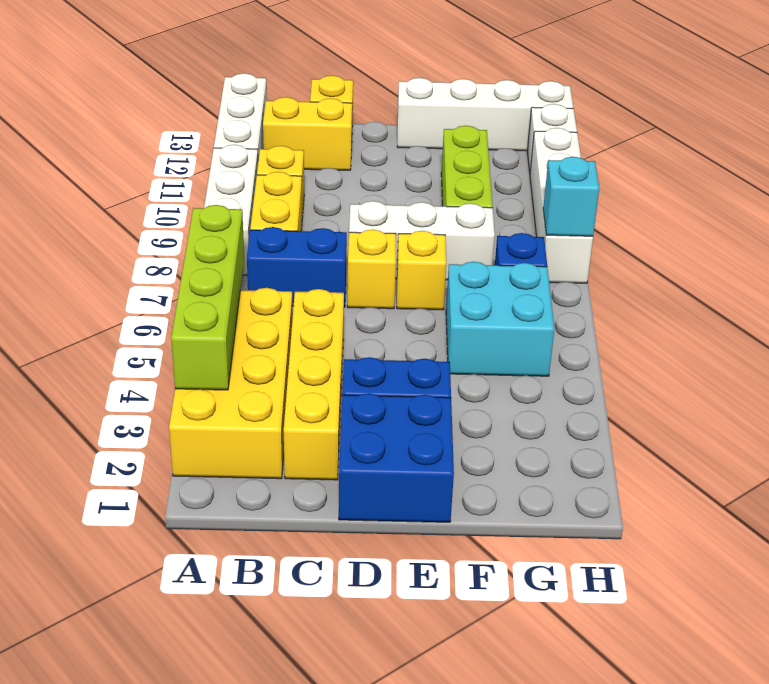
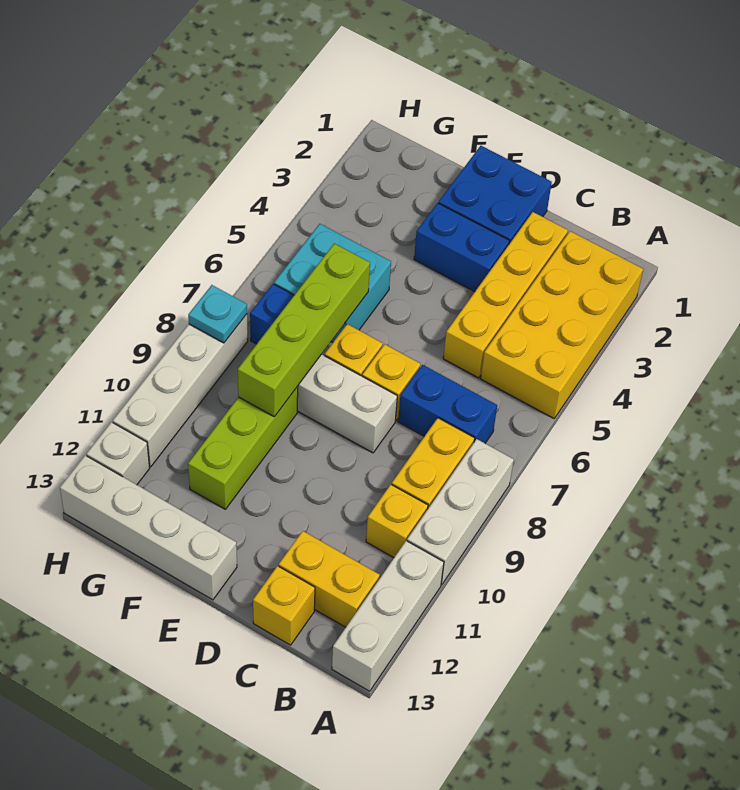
lime brick A3:A6 level 2 -> lime brick F6:F9 level 2
cyan brick H8 level 2 -> cyan plate H8 level 2

